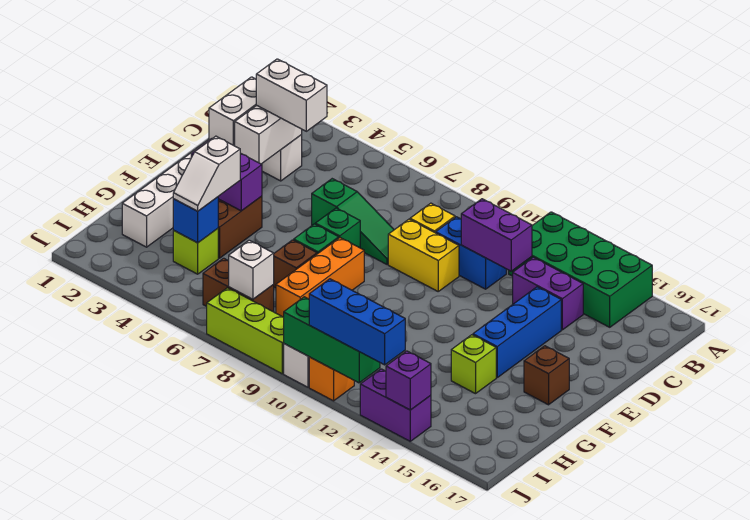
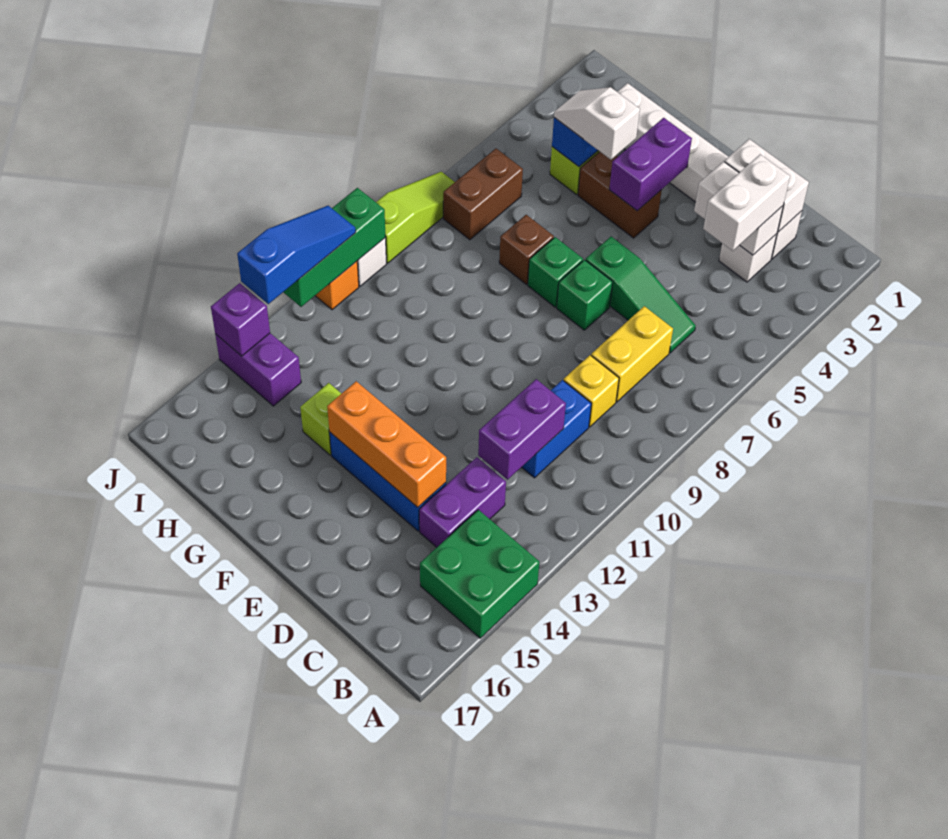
green brick A12:B15 level 1 -> green brick A14:B15 level 1
green slope D6:D8 level 1 top 6 -> green slope C6:E6 level 1 top E
yellow brick D9:D10 level 1 -> yellow brick C7:C8 level 1
orange brick F8:H8 level 1 -> orange brick D14:F14 level 2
brown brick F16 level 1 -> none
white brick I7 level 2 -> none
lime brick J7:J9 level 1 -> lime slope J7:J9 level 1 top 9
blue brick J11:J13 level 3 -> blue slope J11:J13 level 3 top 13
purple brick J13:J14 level 1 -> purple brick I14:J14 level 1

